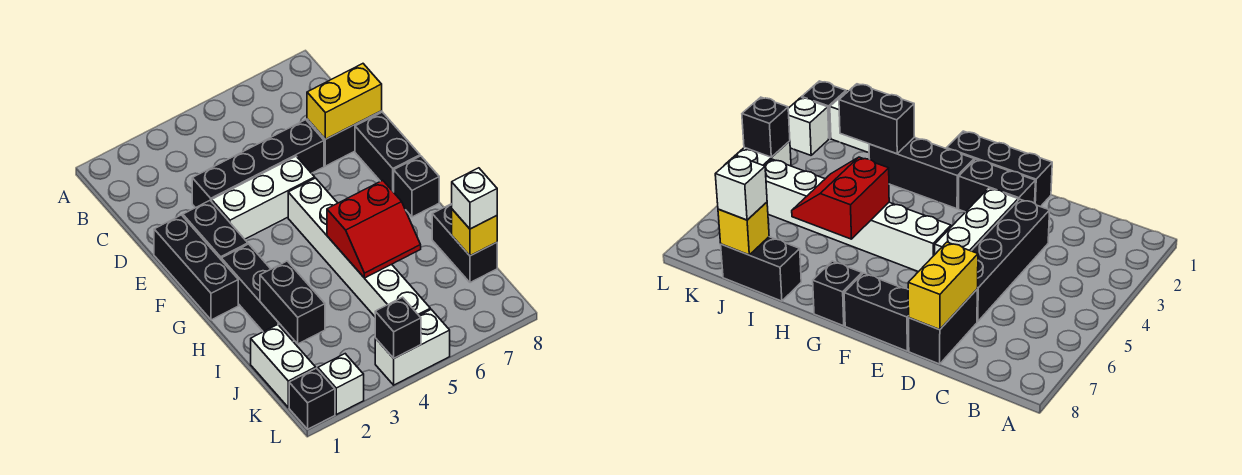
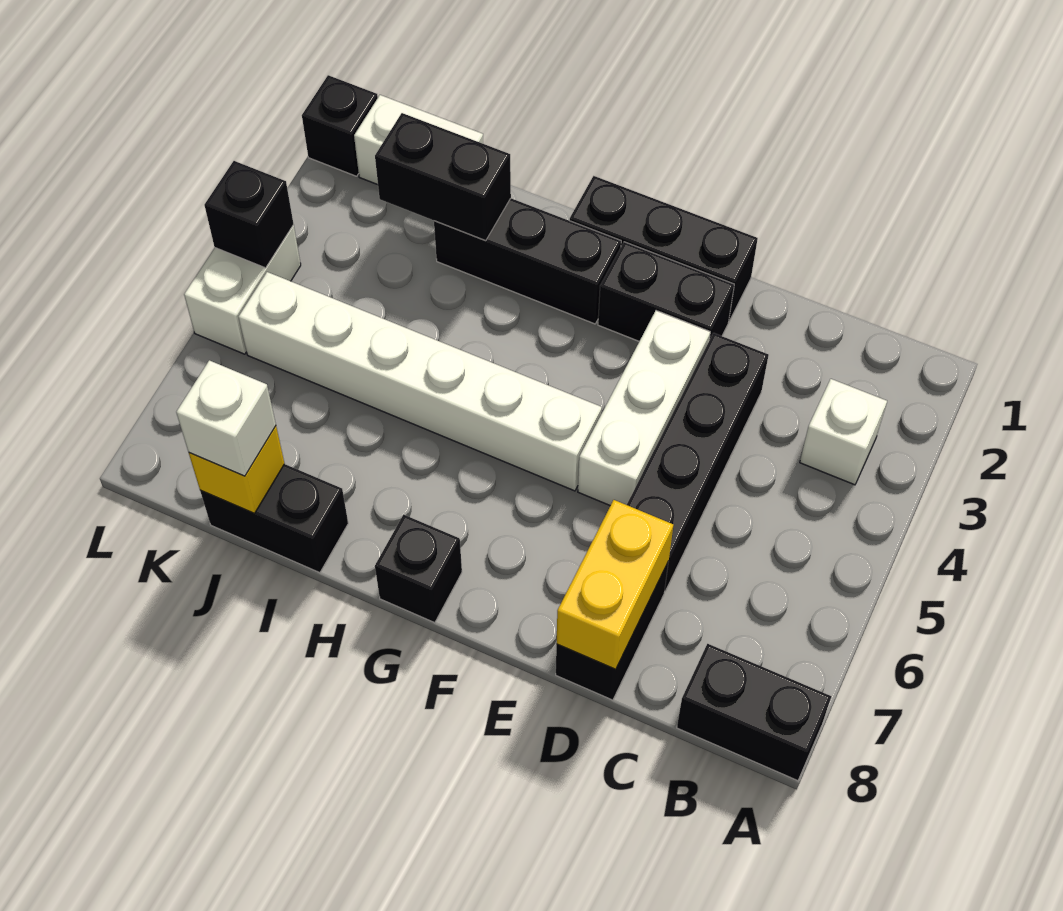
black brick E8:F8 level 1 -> black brick A8:B8 level 1
red slope H5:I6 level 2 top H -> none
white brick L2 level 1 -> white brick B3 level 1

